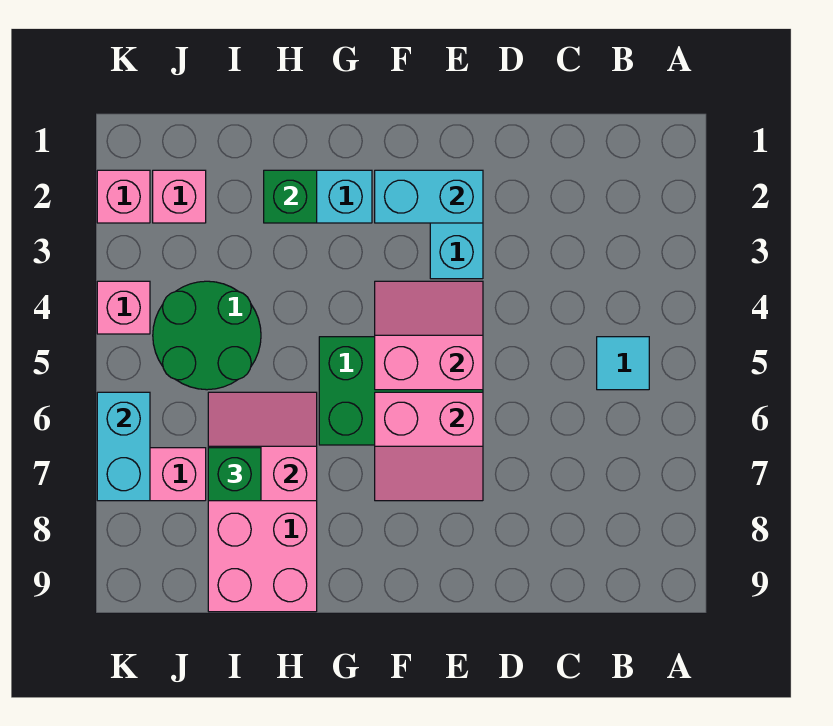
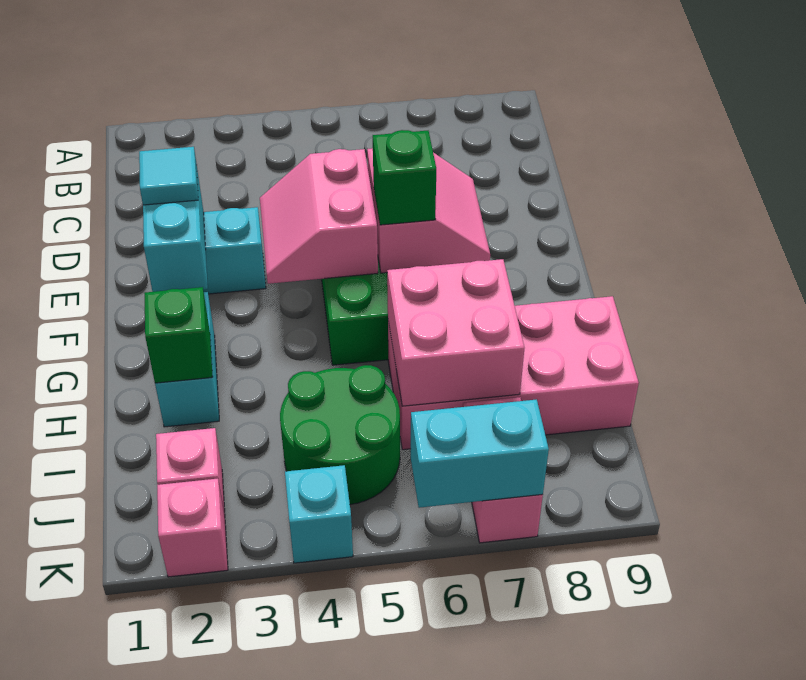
cyan tile B5 level 1 -> cyan tile E2 level 3
pink slope H6:I7 level 2 top 7 -> pink brick H6:I7 level 2
green brick I7 level 3 -> green brick F6 level 3
pink brick K4 level 1 -> cyan brick K4 level 1

